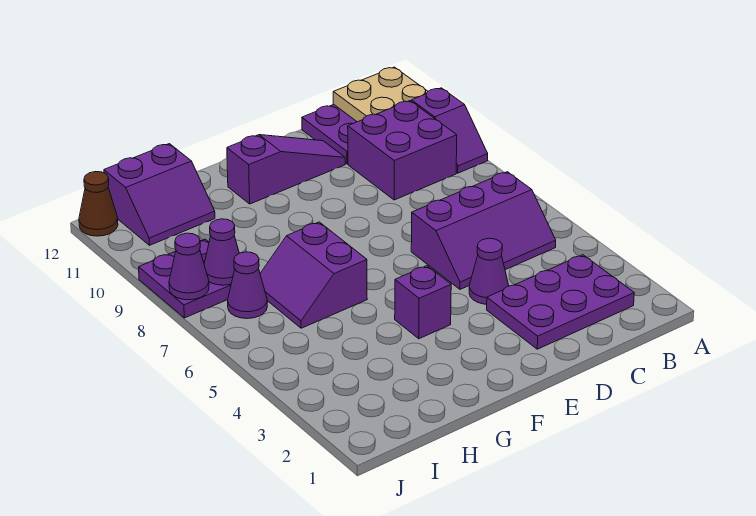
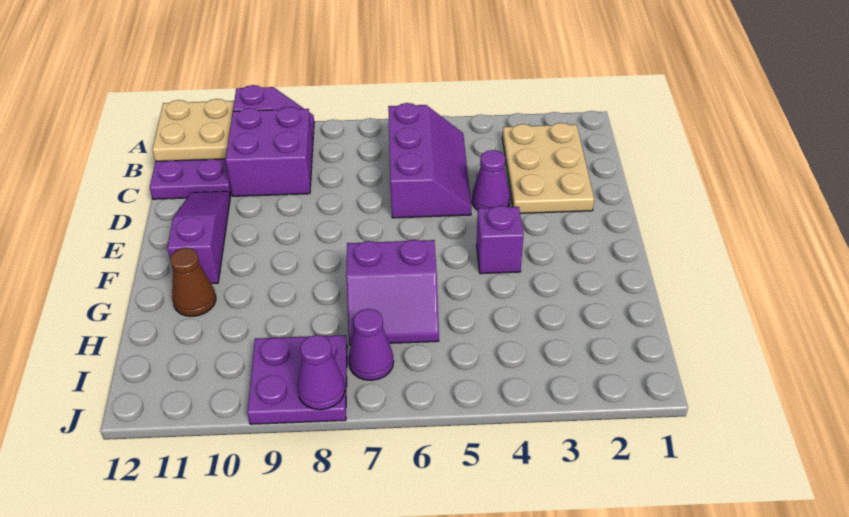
purple plate B2:D3 level 1 -> tan plate B2:D3 level 1
purple slope H11:I12 level 1 top 12 -> none
purple cone I8 level 2 -> none
brown cone J12 level 1 -> brown cone G11 level 1

